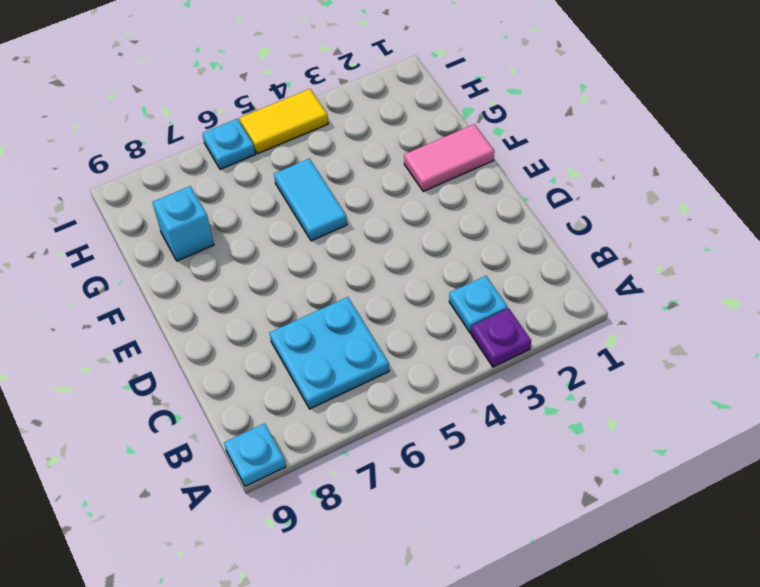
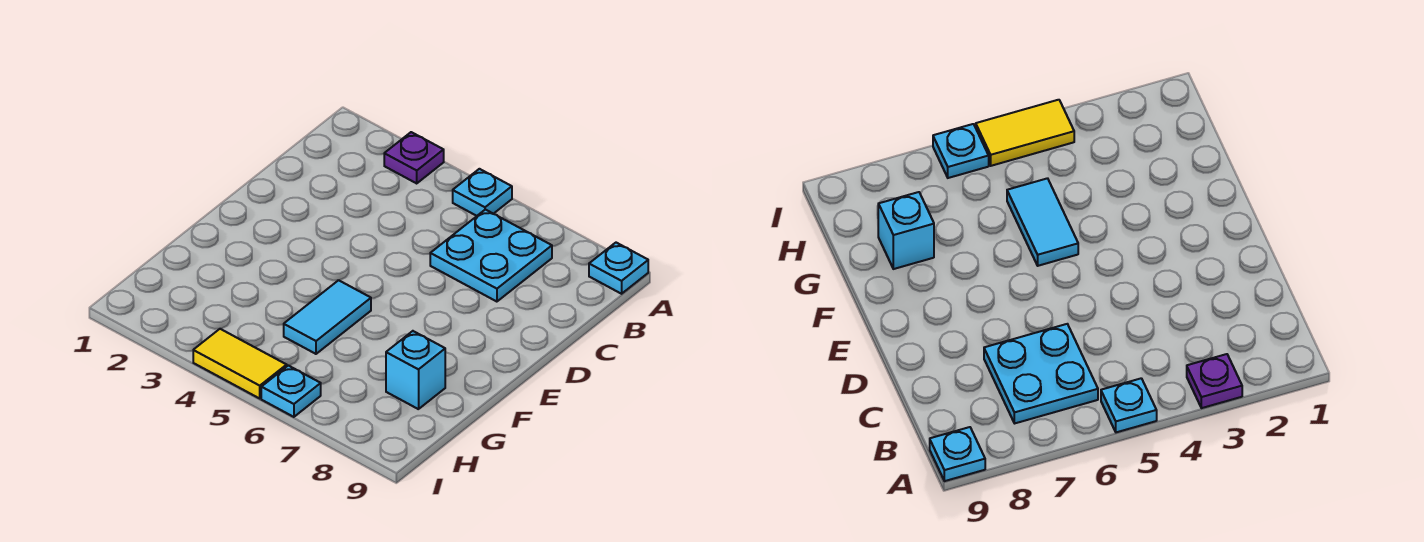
cyan plate B3 level 1 -> cyan plate A5 level 1
pink tile F1:F2 level 1 -> none

